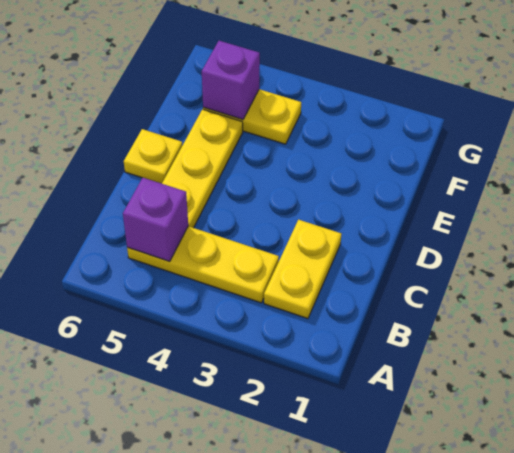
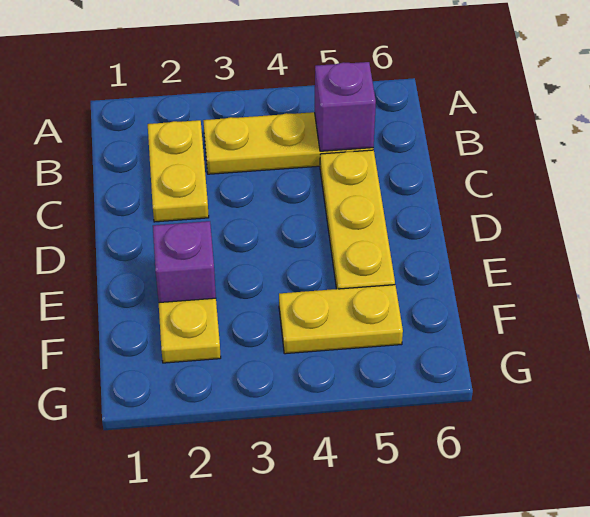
yellow plate D6 level 1 -> yellow plate F2 level 1
purple brick F5 level 2 -> purple brick E2 level 1

